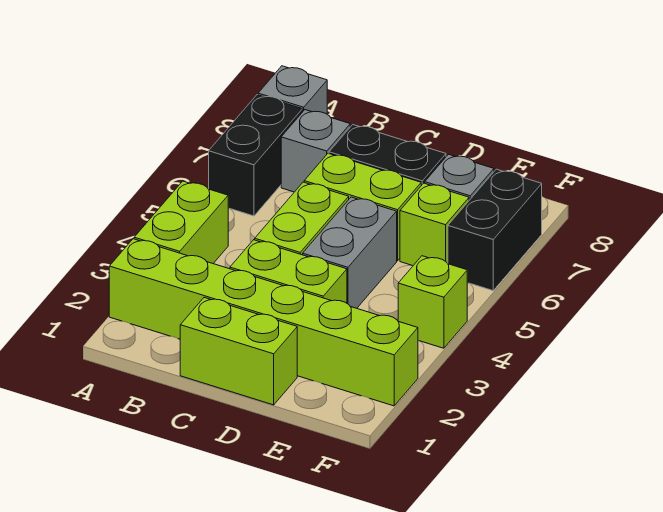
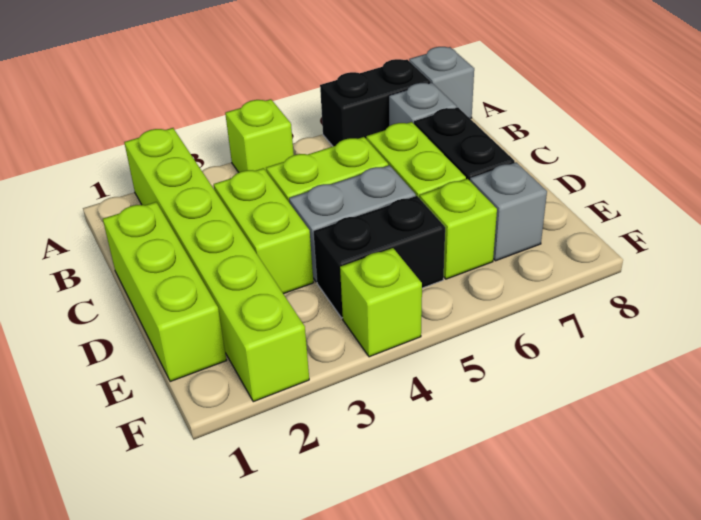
lime brick A3:A4 level 1 -> lime brick A4 level 1
lime brick C1:D1 level 1 -> lime brick C1:E1 level 1
black brick F6:F7 level 1 -> black brick E4:E5 level 1

